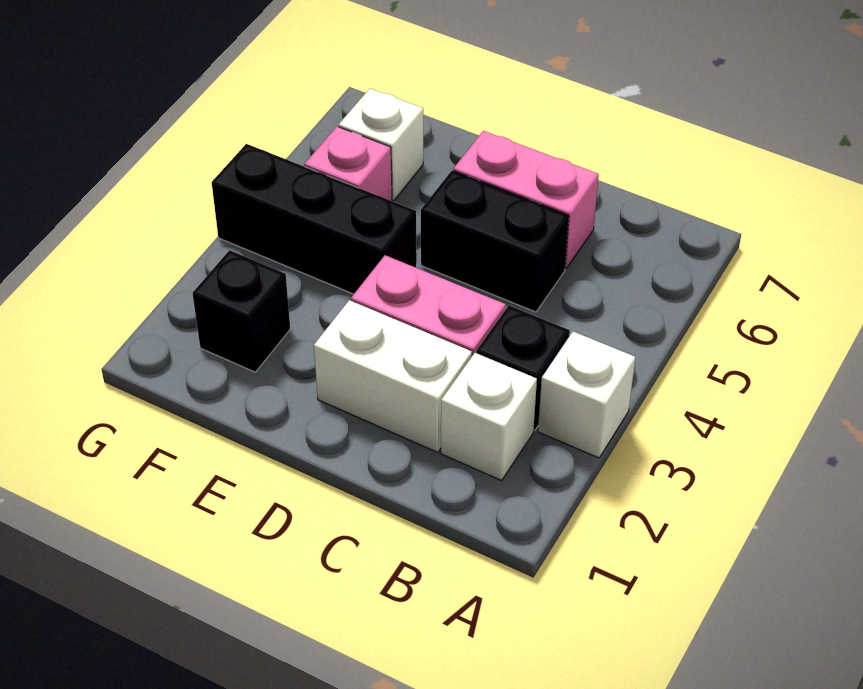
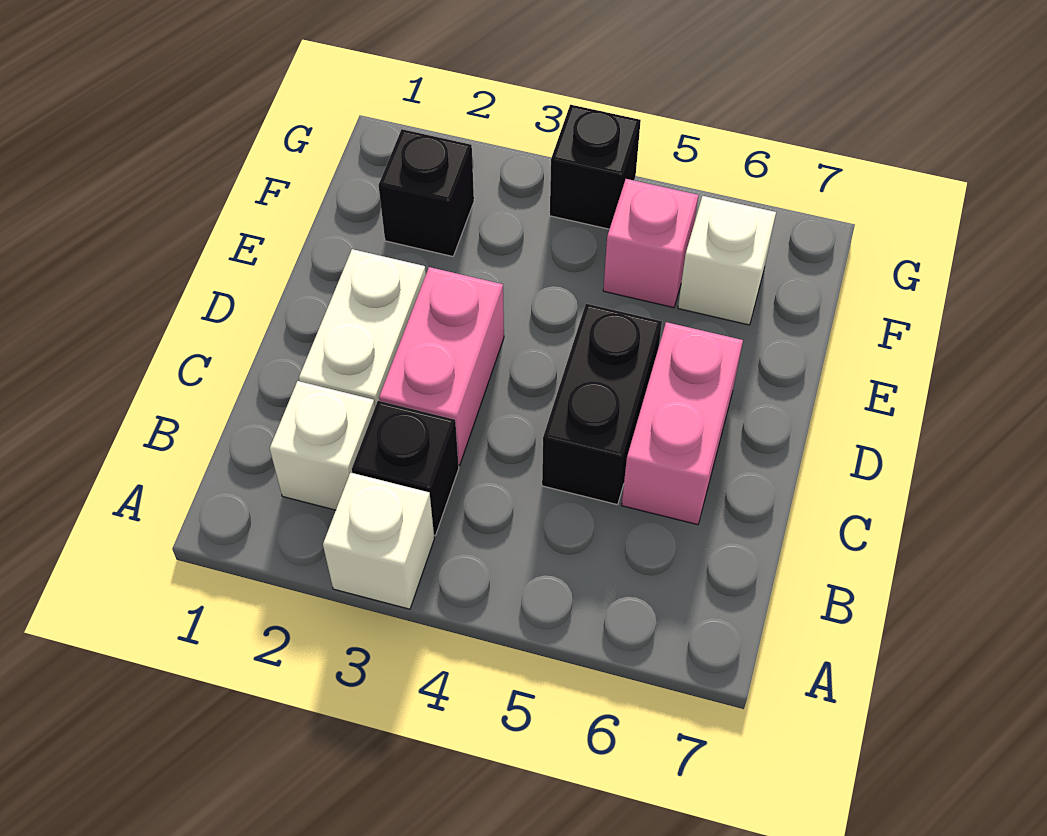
black brick E4:G4 level 1 -> black brick G4 level 1

